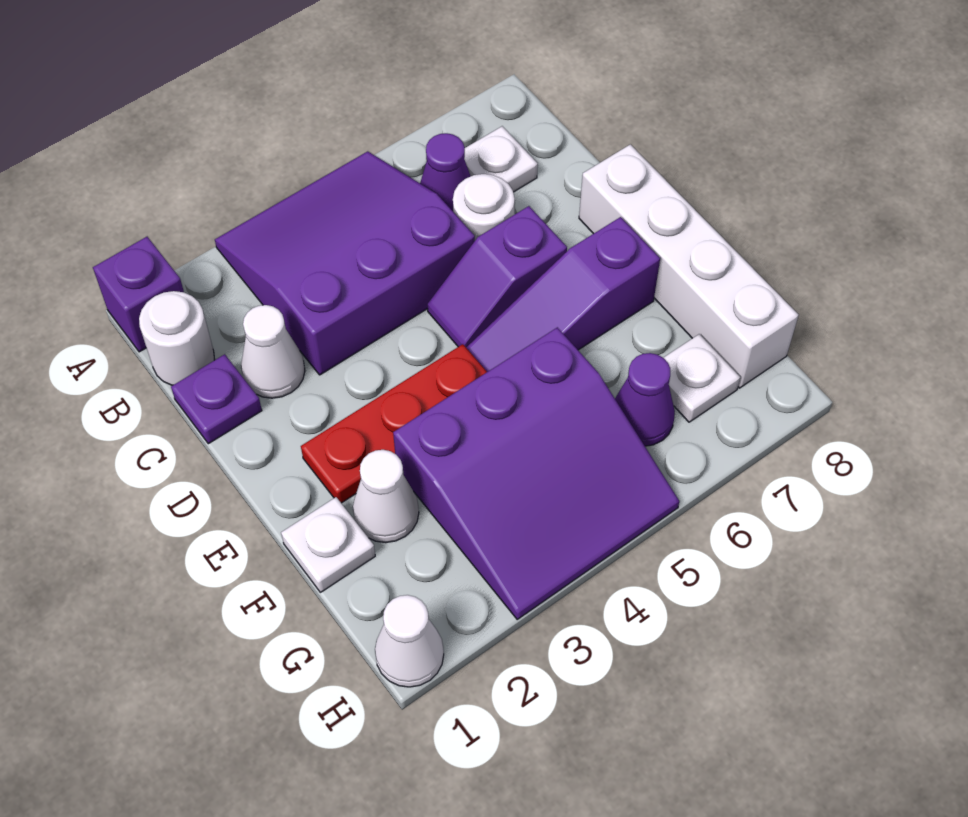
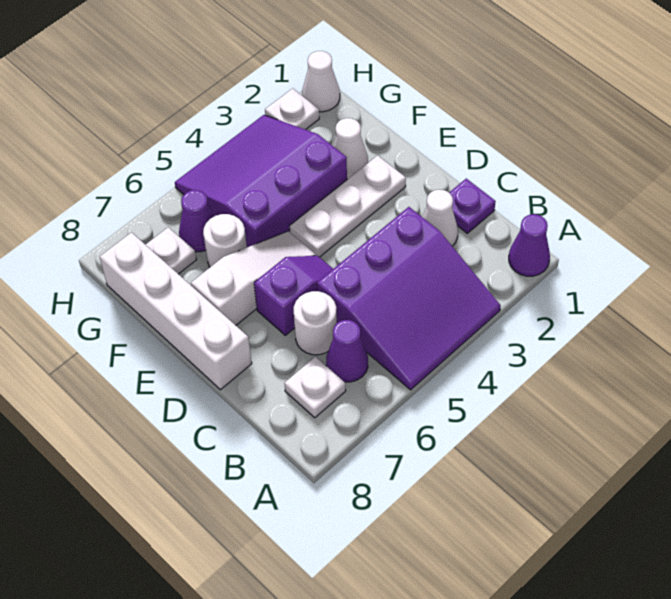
purple brick A1 level 1 -> purple cone A1 level 1
white round brick B1 level 1 -> white round brick F6 level 1
red plate E2:E4 level 1 -> white plate E2:E4 level 1
purple slope E5:E7 level 1 top 7 -> white slope E5:E7 level 1 top 7
white plate F1 level 1 -> white plate H2 level 1

